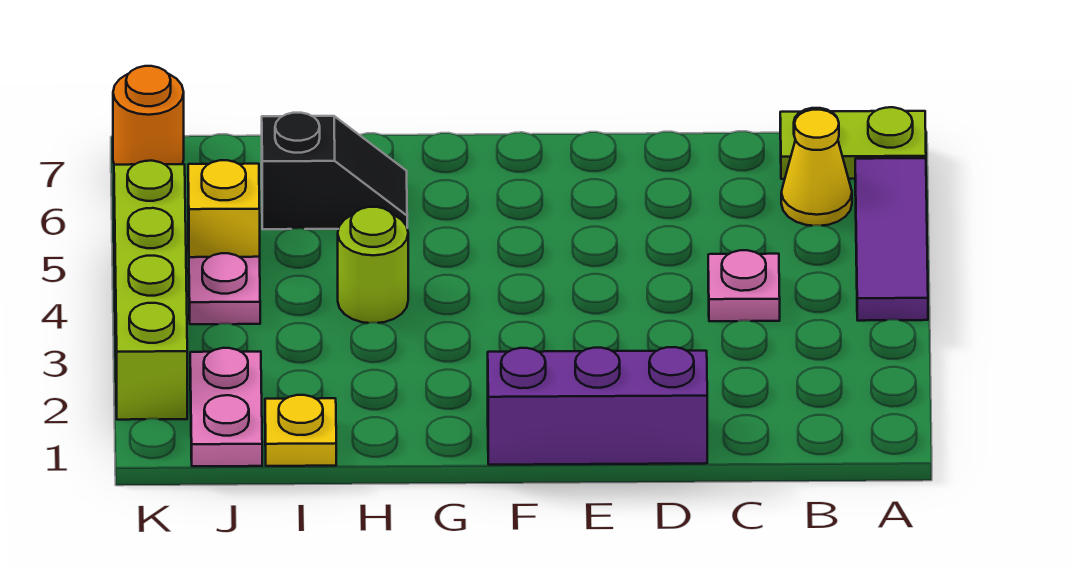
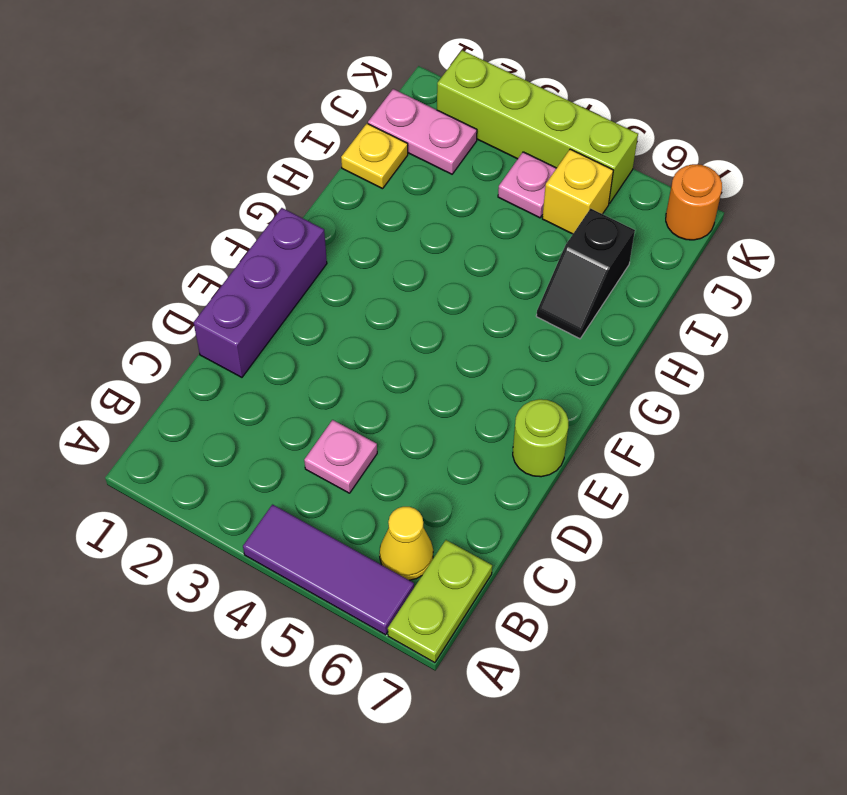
lime round brick H4 level 1 -> lime round brick E7 level 1

